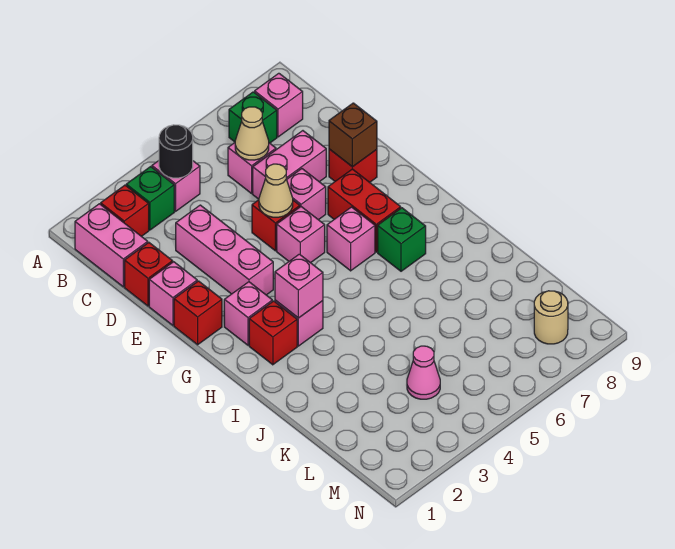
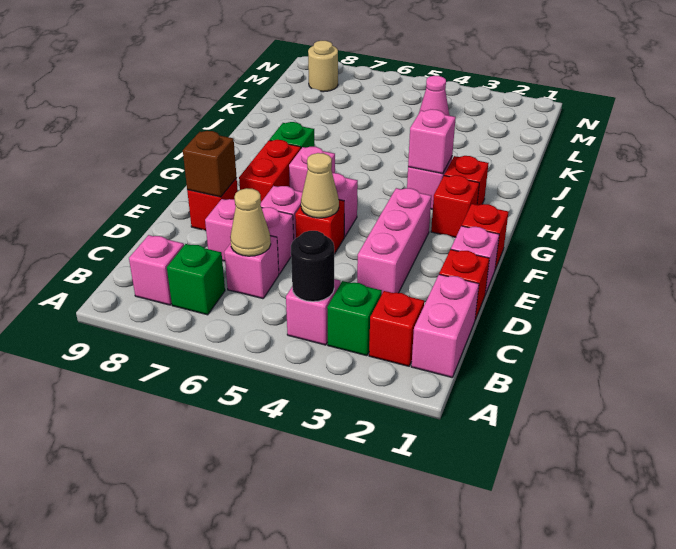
pink brick G2 level 1 -> red brick G2 level 1

